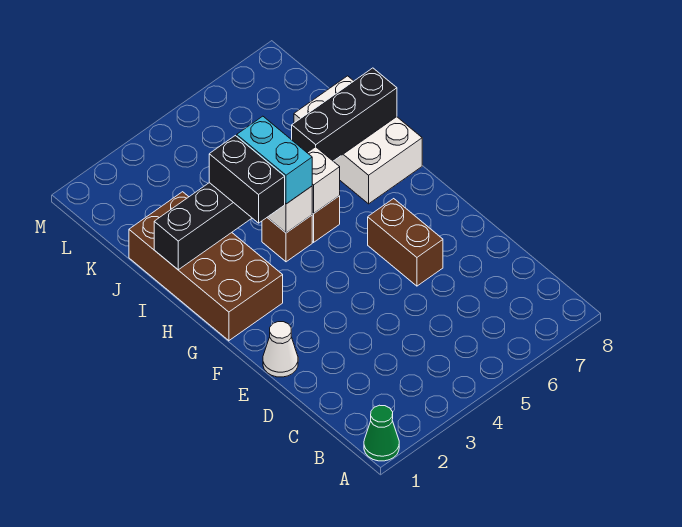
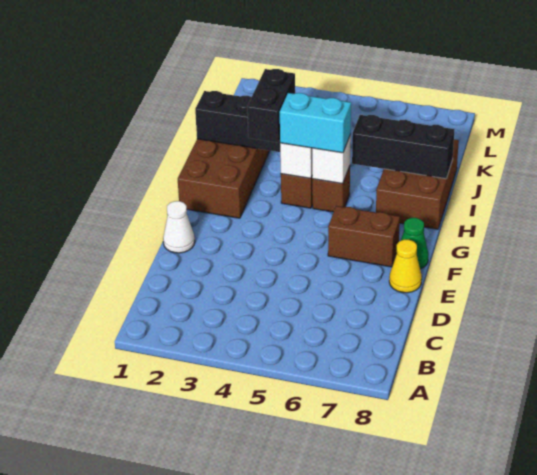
green cone A1 level 1 -> green cone F8 level 1
brown brick E6:F6 level 1 -> brown brick F6:F7 level 1
none -> yellow cone E8 level 1
cyan brick H4:I4 level 3 -> cyan brick H4:H5 level 3
white brick H7:J8 level 1 -> brown brick H7:J8 level 1

